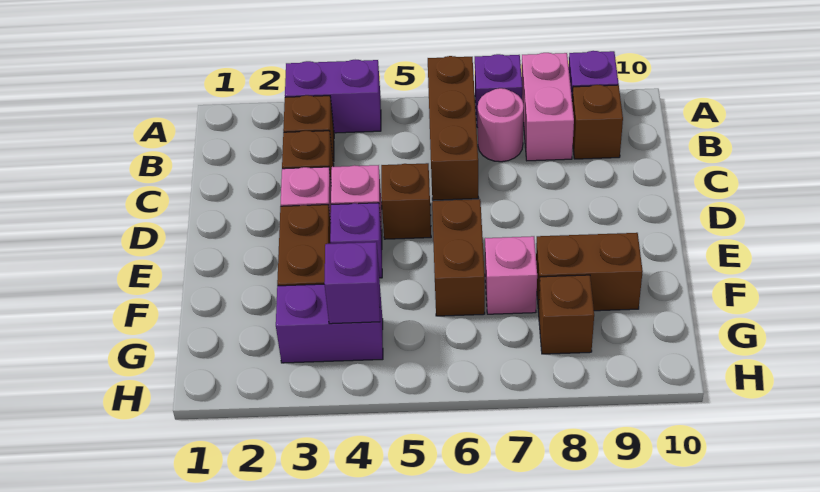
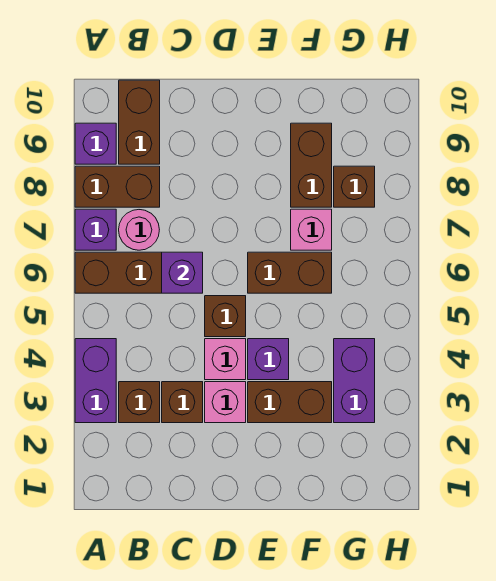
pink brick A8:B8 level 1 -> brown brick A8:B8 level 1
brown brick B9 level 1 -> brown brick B9:B10 level 1
purple brick G4 level 2 -> purple brick C6 level 2

